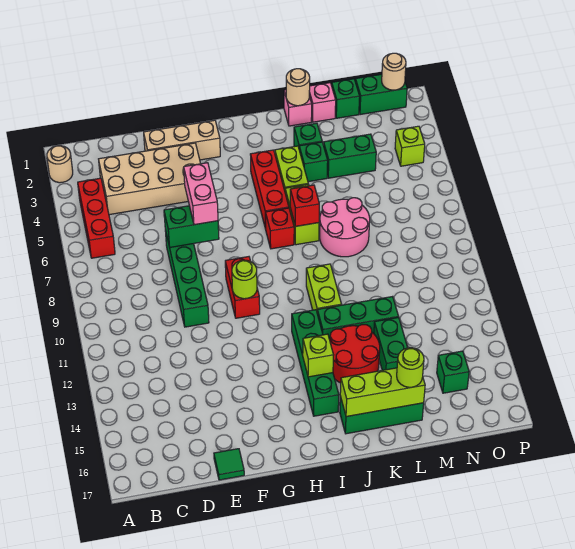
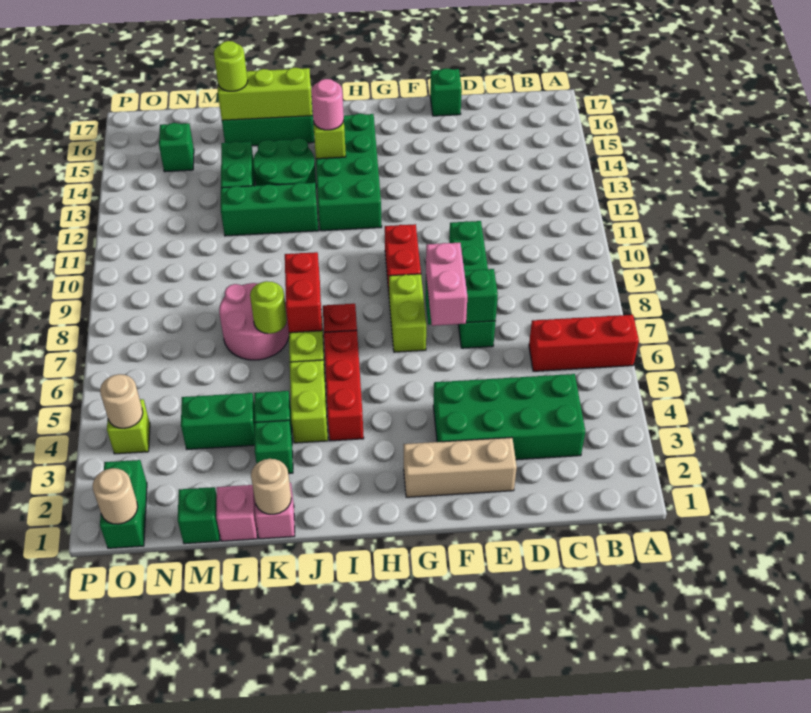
tan round brick A2 level 1 -> tan round brick O4 level 2
red brick B4:B6 level 1 -> red brick A6:C6 level 1
tan brick C3:F4 level 1 -> green brick C3:F4 level 1
green tile E17 level 1 -> green brick E17 level 1
lime round brick G10 level 2 -> lime round brick K7 level 2
green brick I12:I15 level 1 -> green brick H12:I15 level 1
none -> pink round brick I14 level 3
red brick J7 level 2 -> red brick J7:J8 level 2
lime brick J10:J11 level 1 -> lime brick G7:G8 level 1
red round brick J13:K14 level 1 -> green round brick J13:K14 level 1
green brick N1:O1 level 1 -> green brick O1:O2 level 1

